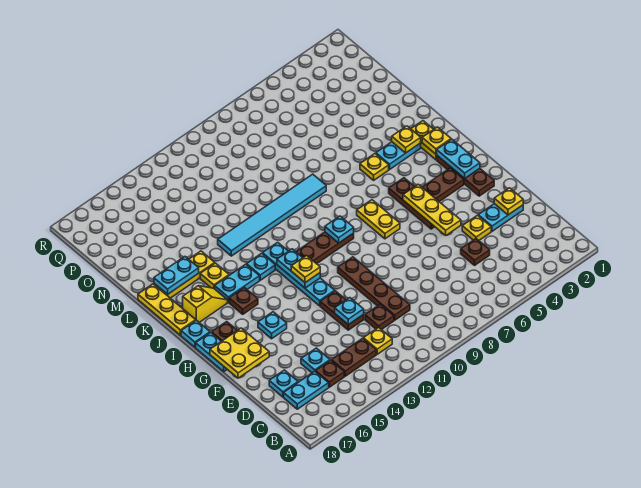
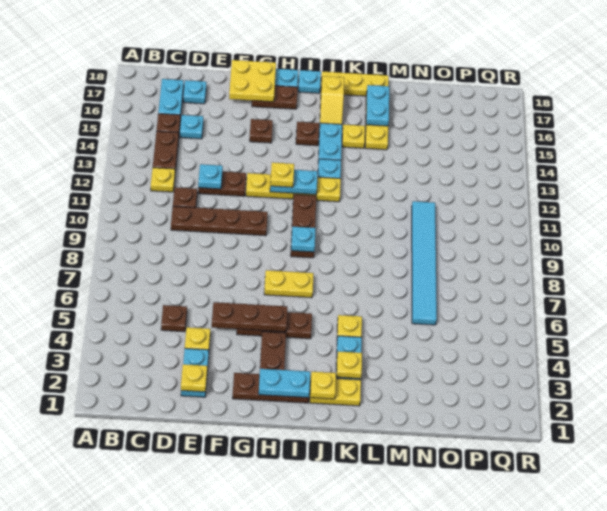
yellow plate F5:H5 level 2 -> brown plate F5:H5 level 2
cyan plate G12:J12 level 1 -> yellow plate G12:J12 level 1
cyan plate G15 level 1 -> brown plate G15 level 1
cyan tile L8:L13 level 1 -> cyan tile N6:N11 level 1

